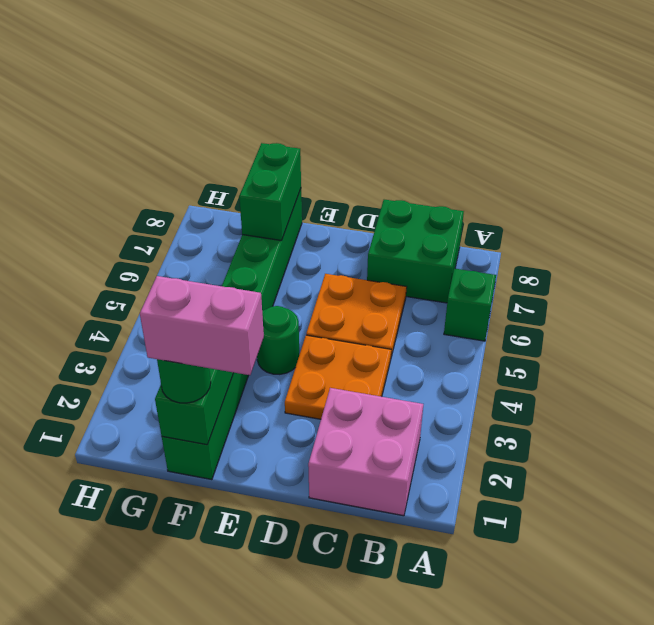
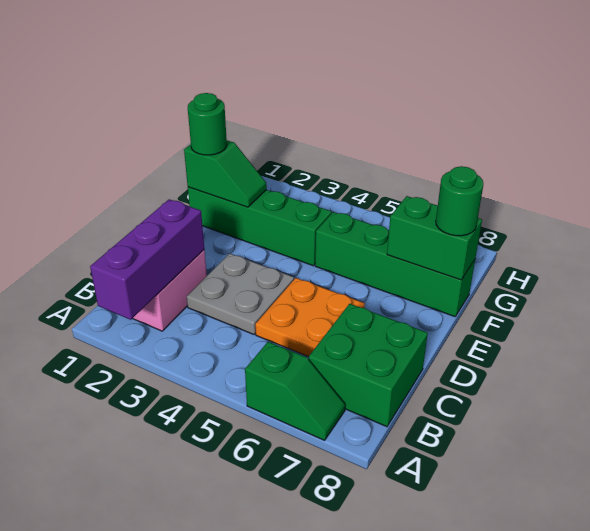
none -> purple brick A2:C2 level 2
orange plate C3:D4 level 1 -> grey plate C3:D4 level 1
pink brick E1:F1 level 4 -> none
green round brick E4 level 1 -> green round brick F8 level 3

